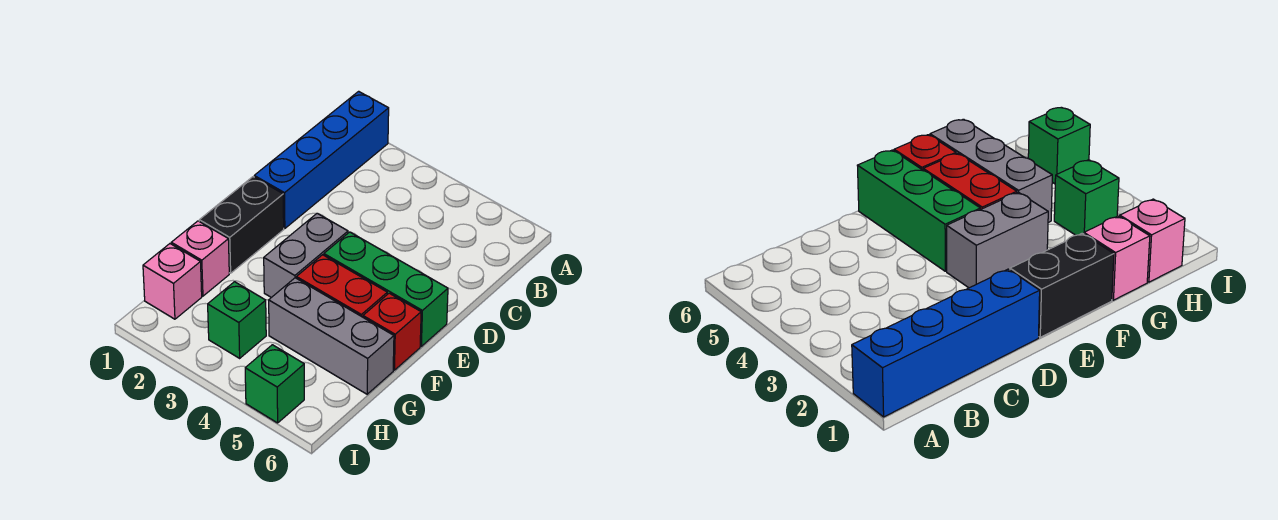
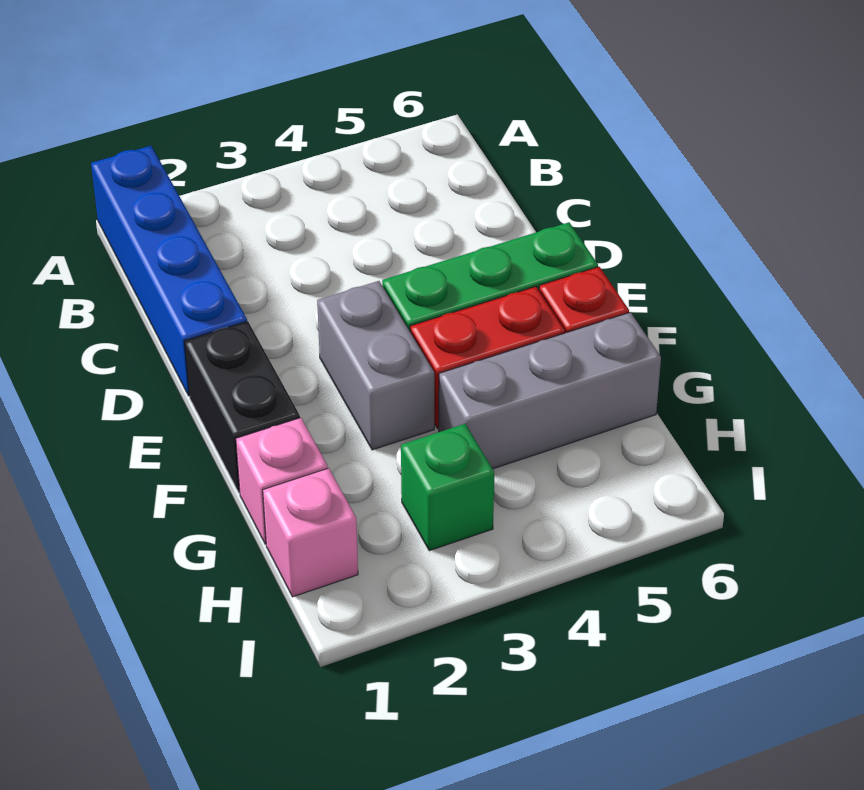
green brick I5 level 1 -> none

